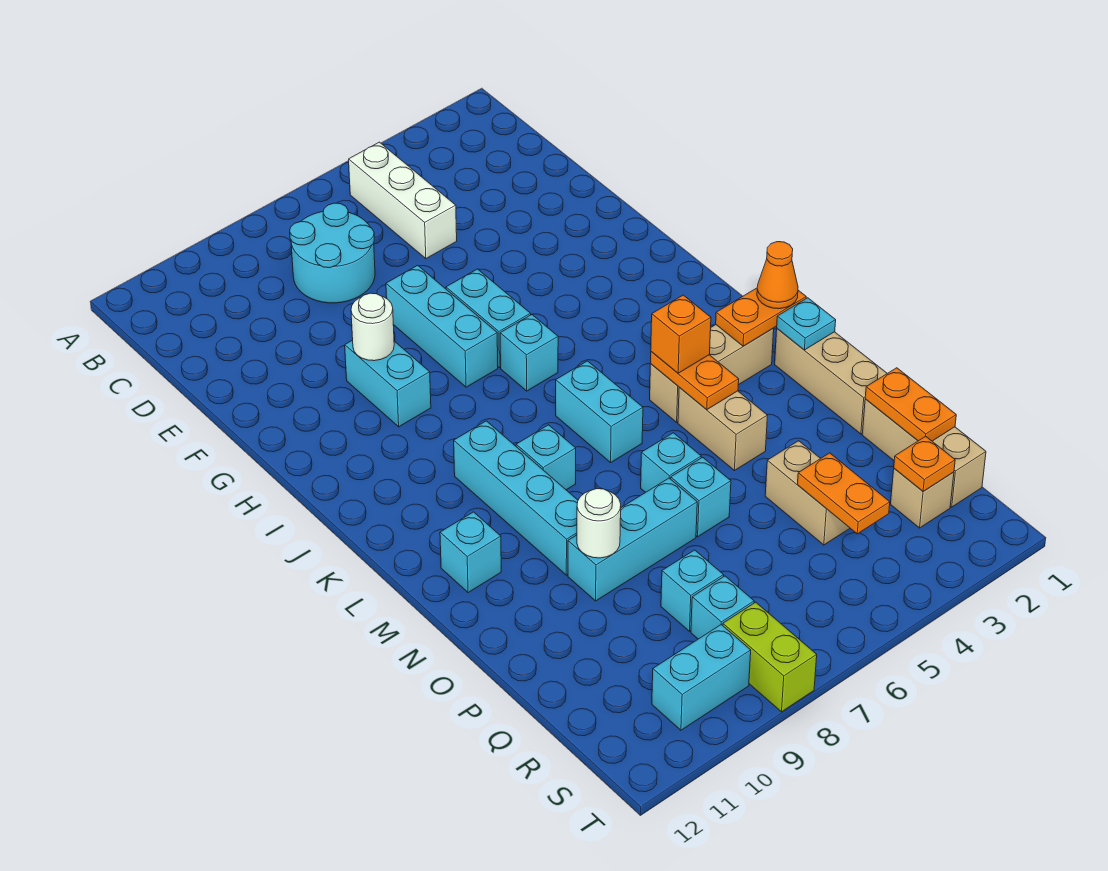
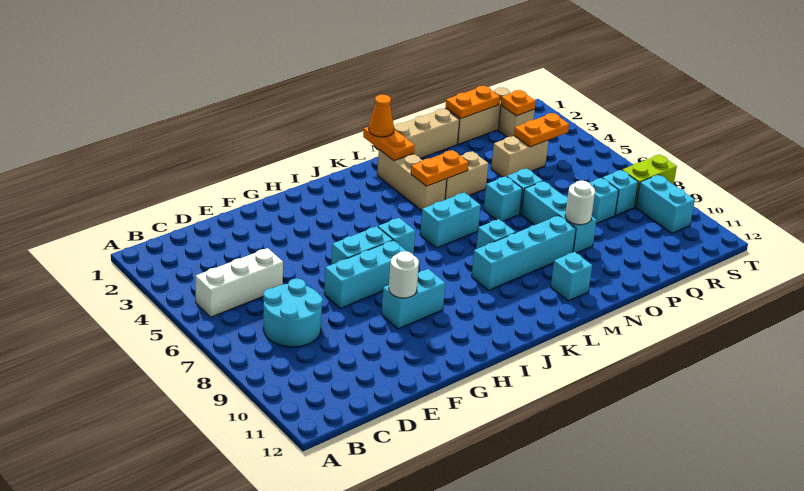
orange brick L4 level 3 -> none
cyan plate M1 level 2 -> none

